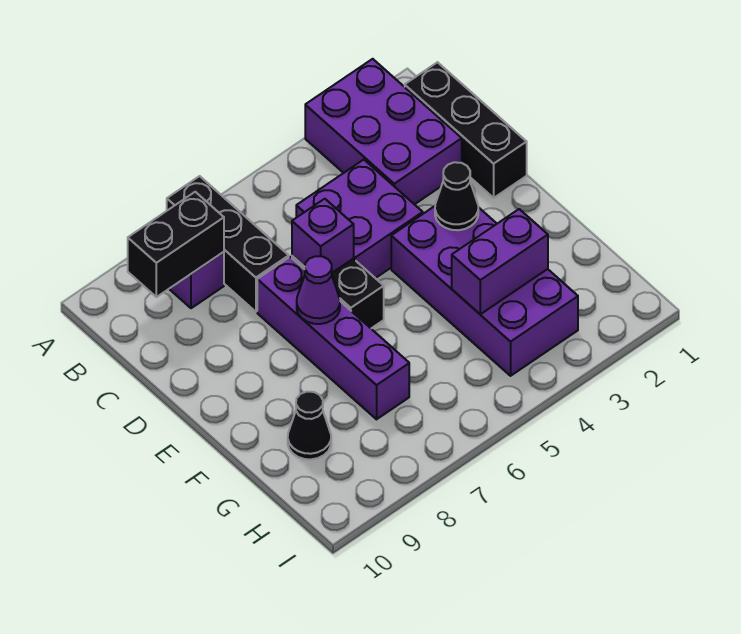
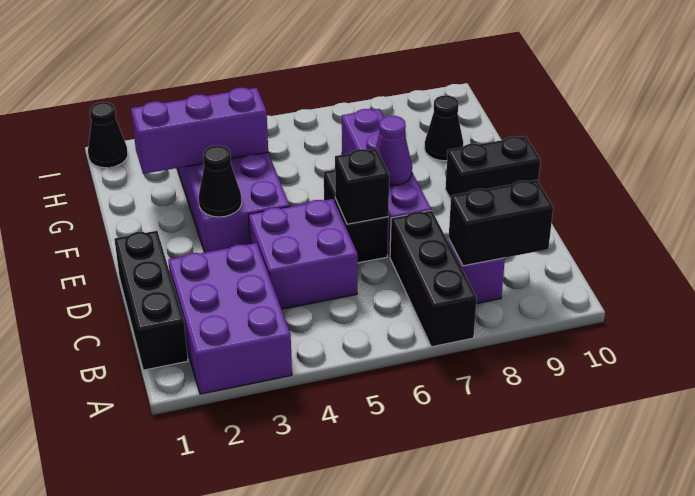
purple brick D6 level 2 -> black brick D6 level 2
none -> black brick E9:E10 level 1
purple brick G3:G4 level 2 -> purple brick G2:G4 level 2
none -> black cone I1 level 1

